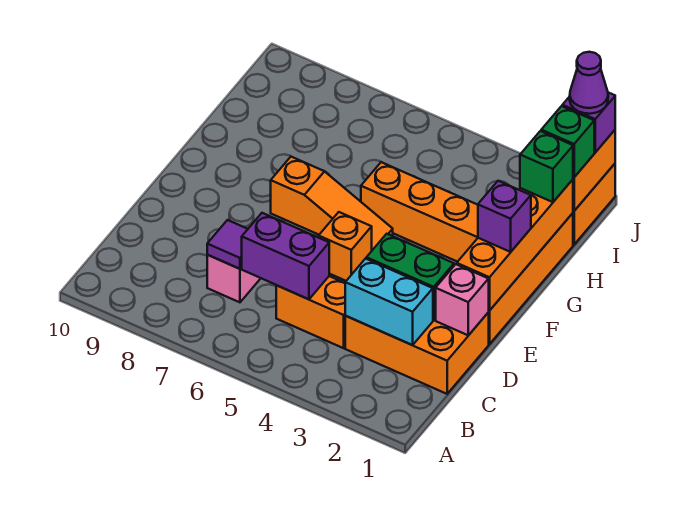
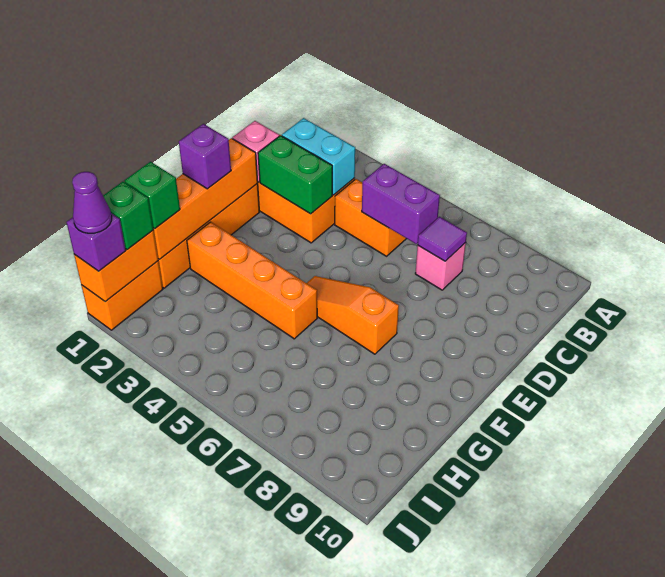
orange brick E5 level 1 -> none

